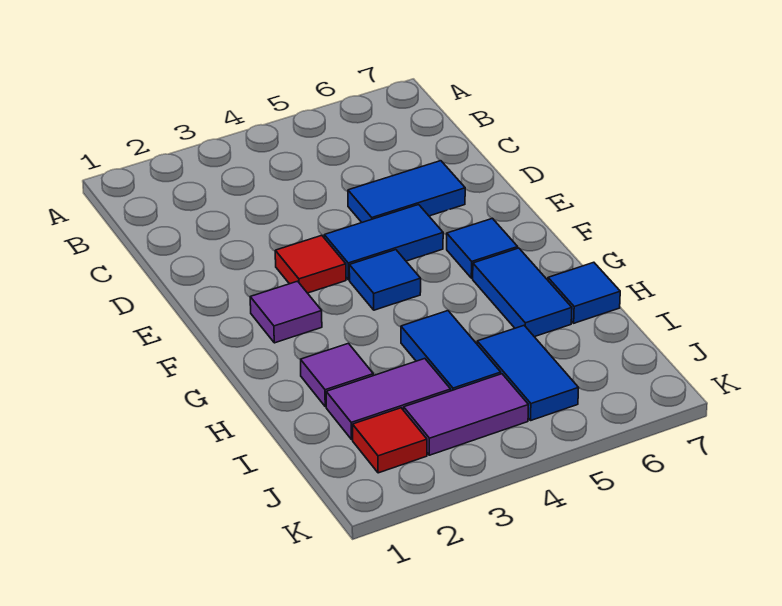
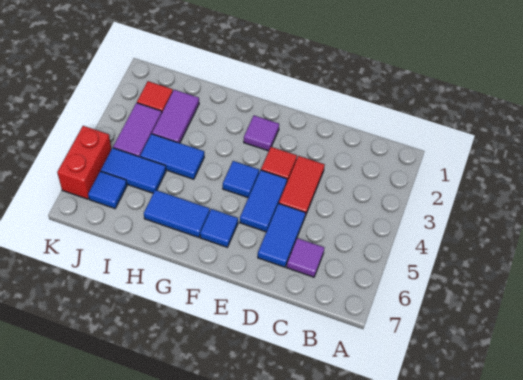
none -> red tile D3:D4 level 1
purple tile H2 level 1 -> purple tile C6 level 1
blue tile H7 level 1 -> blue tile J6 level 1
none -> red brick K5:K6 level 1

